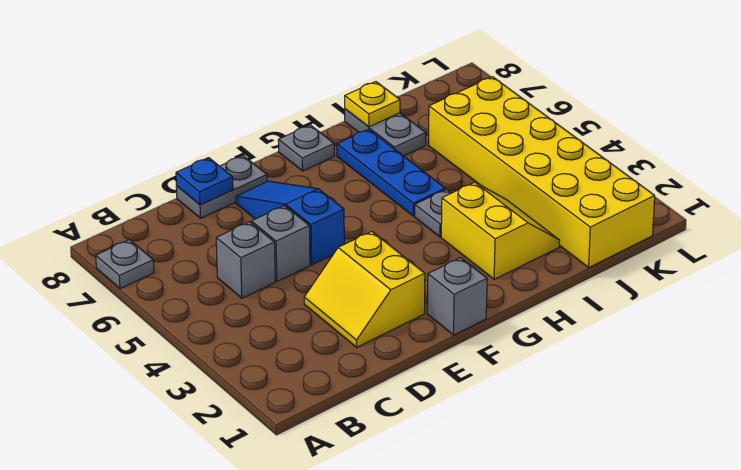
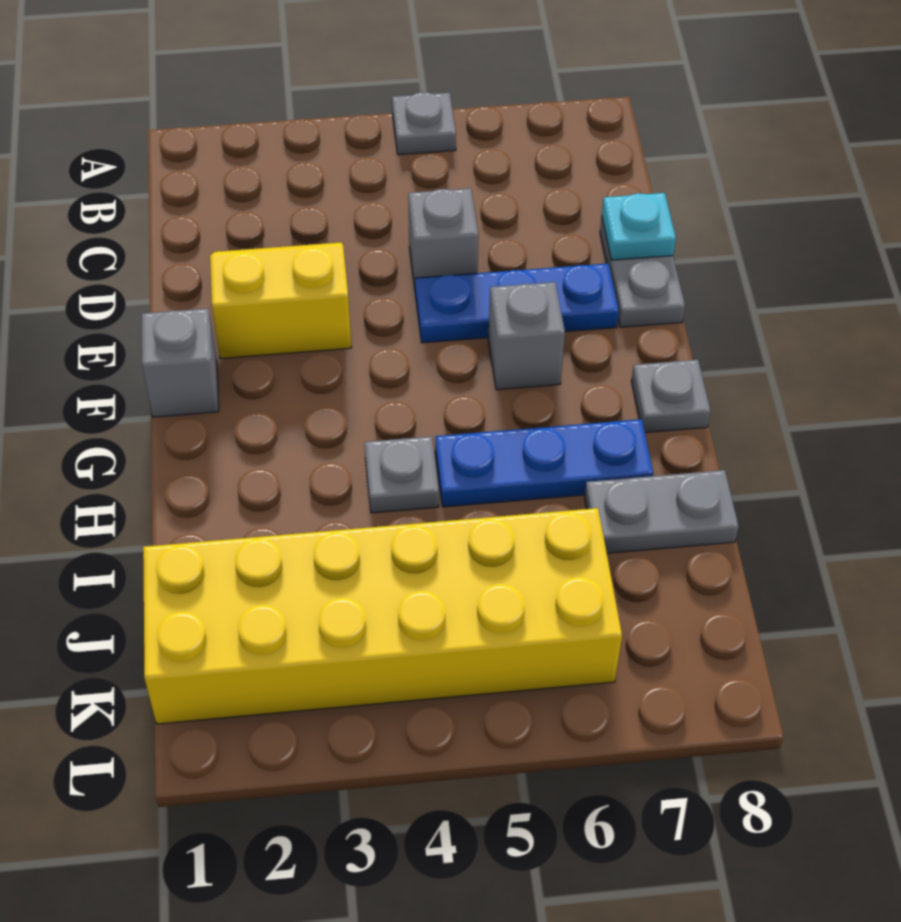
grey plate A7 level 1 -> grey plate A5 level 1
grey brick C5 level 1 -> grey brick F6 level 1
blue plate D8 level 2 -> cyan plate D8 level 2
blue slope E5:E7 level 1 top 5 -> blue plate E5:E7 level 1
yellow slope H2:I3 level 1 top H -> none
yellow plate I8 level 2 -> none

